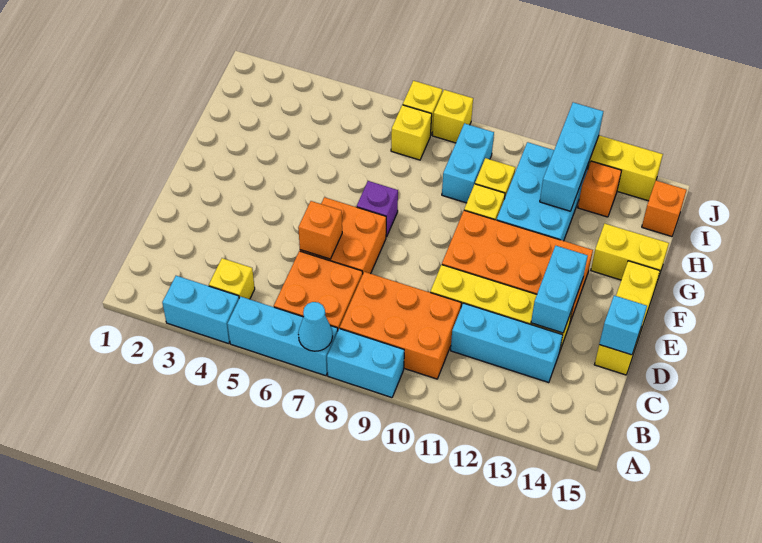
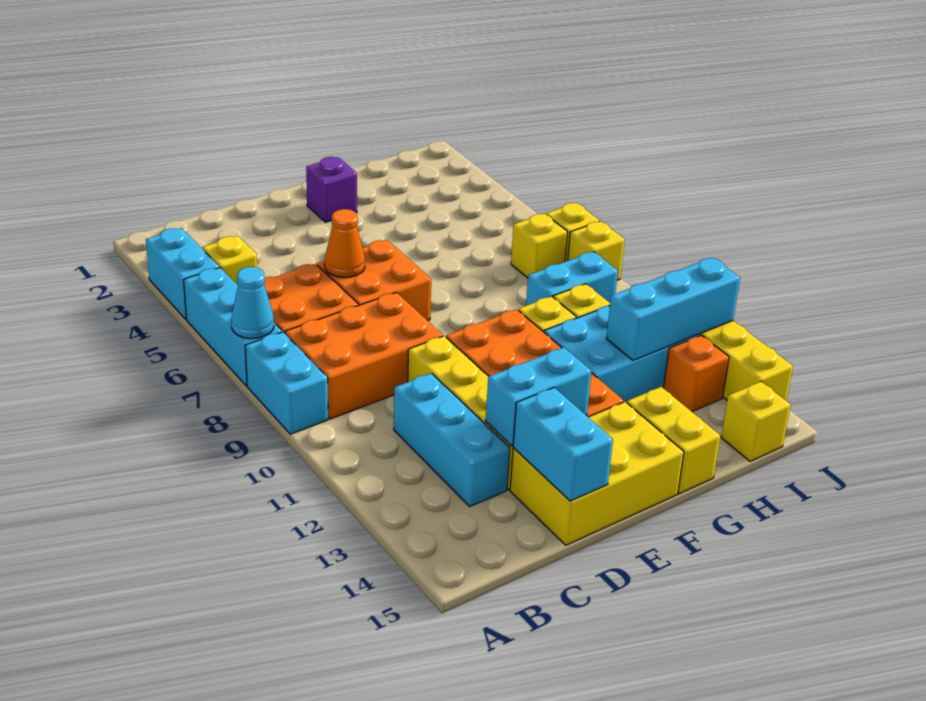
orange brick B8:C10 level 1 -> orange brick B8:D9 level 1
orange brick D6 level 2 -> orange cone D6 level 2
yellow brick D15:F15 level 1 -> yellow brick D14:F15 level 1
cyan brick D15 level 2 -> cyan brick D14:D15 level 2
purple brick F7 level 1 -> purple brick F2 level 1
orange brick I15 level 1 -> yellow brick I15 level 1

